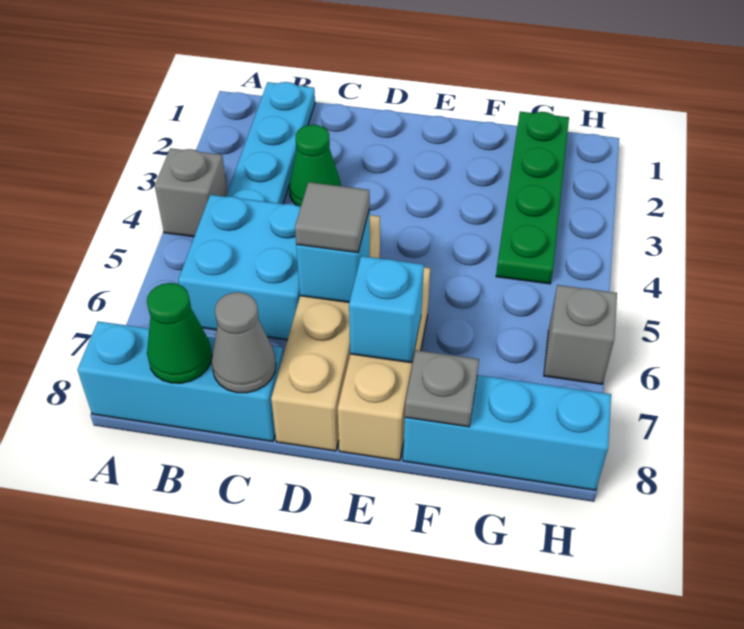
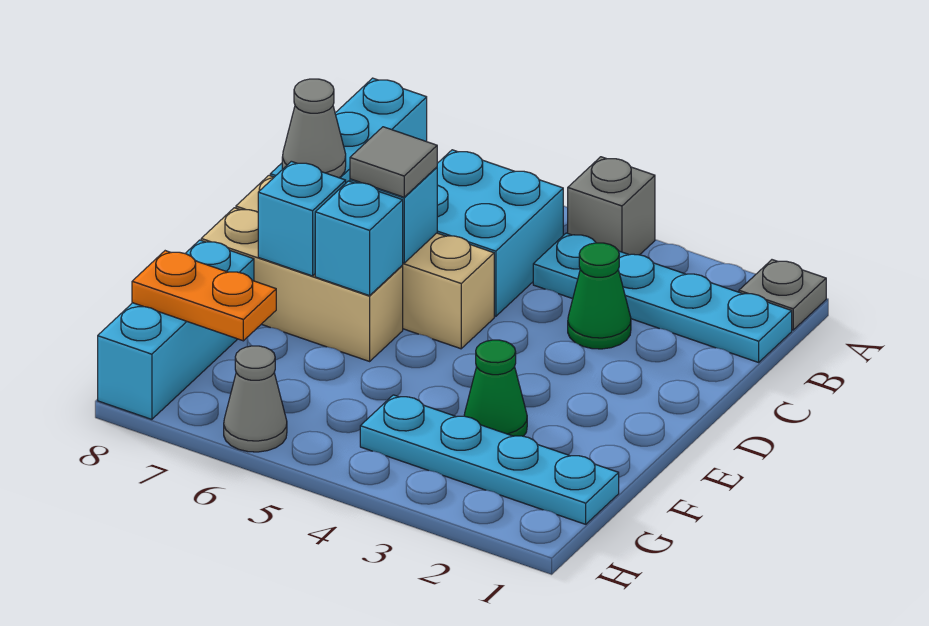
green cone B8 level 2 -> green cone F3 level 1
none -> cyan brick E6 level 2
grey plate F8 level 2 -> grey plate A1 level 1
green plate G1:G4 level 1 -> cyan plate G1:G4 level 1
none -> orange plate G7:G8 level 2
grey brick H6 level 1 -> grey cone H6 level 1

